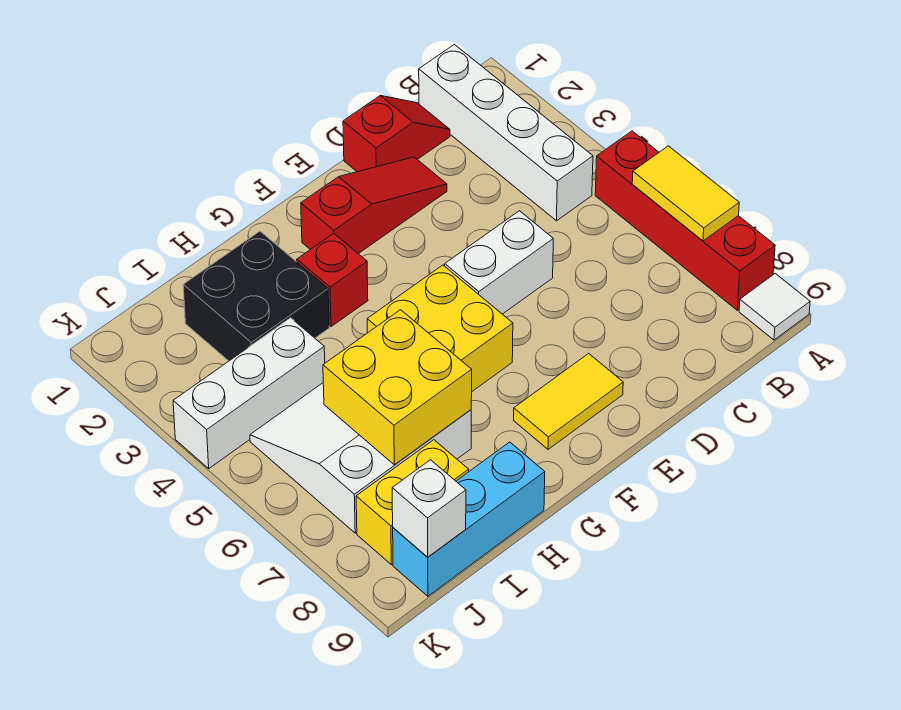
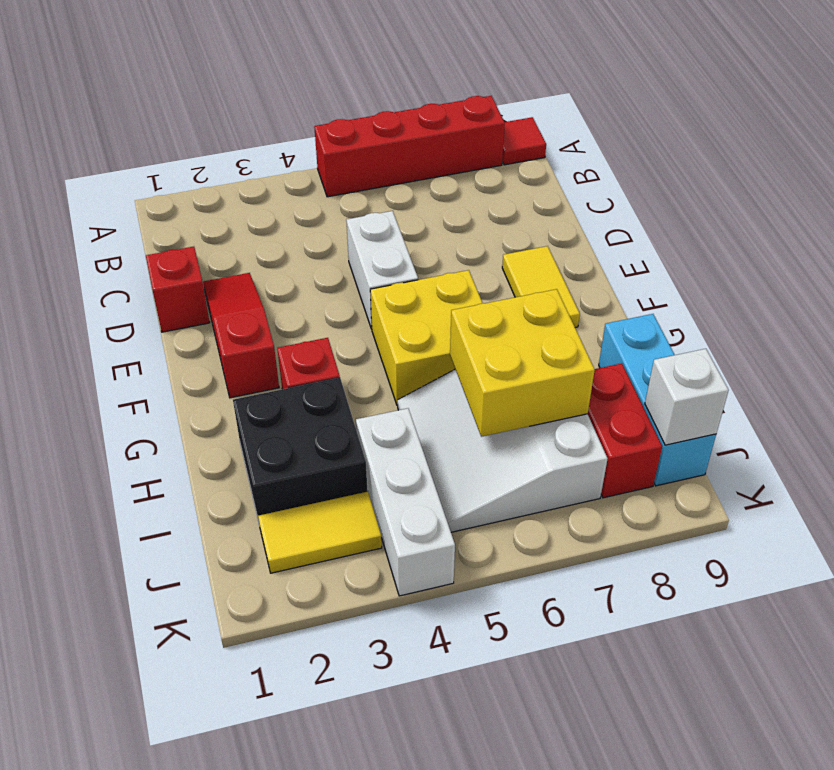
yellow tile A6:A7 level 2 -> yellow tile J2:J3 level 1
white tile A9 level 1 -> red tile A9 level 1
white brick B1:B4 level 1 -> none
yellow brick I8:J8 level 1 -> red brick I8:J8 level 1

